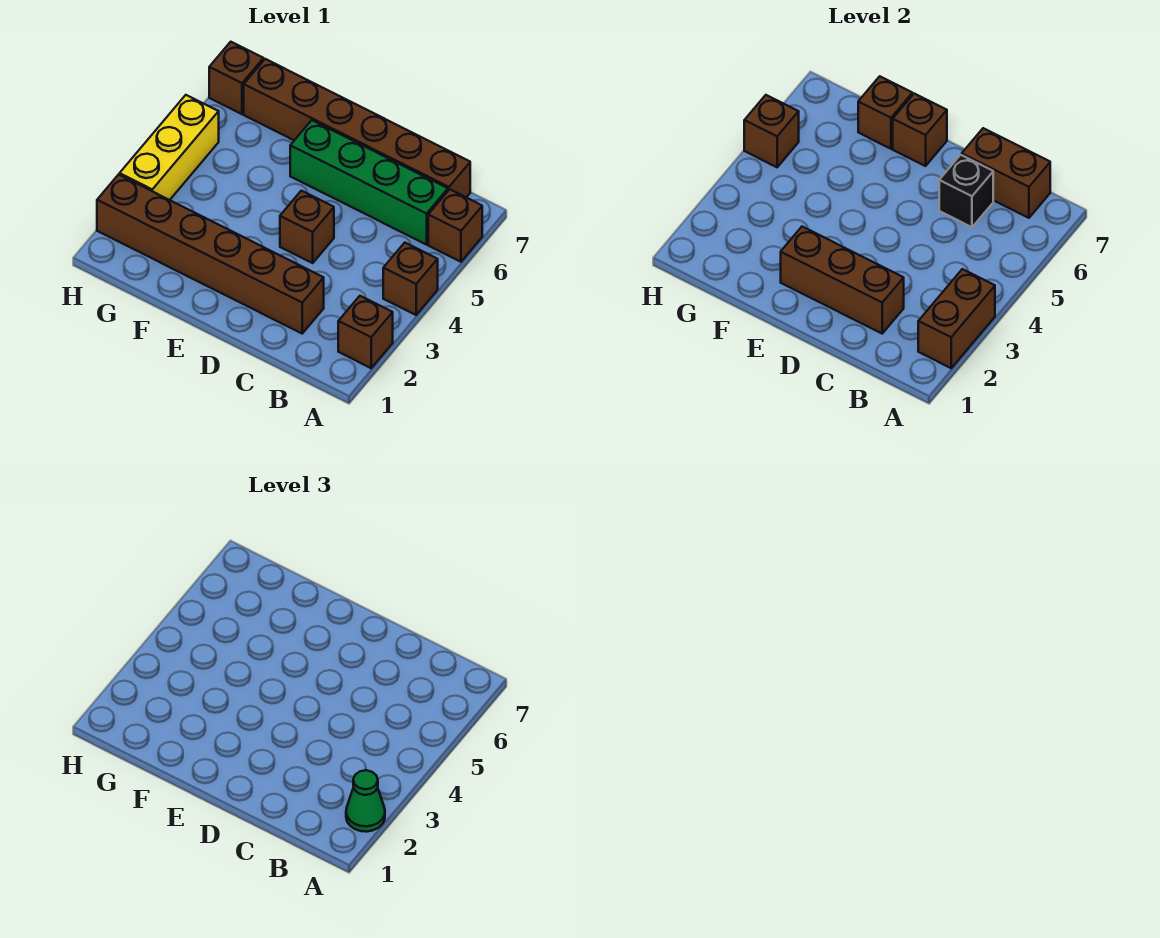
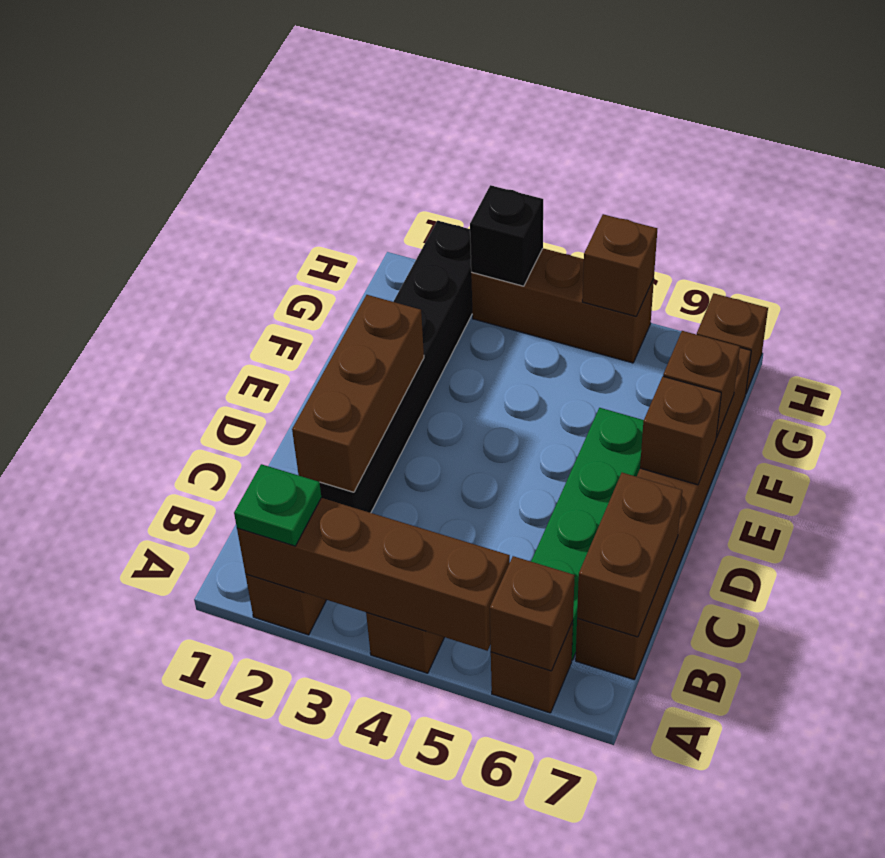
brown brick A2:A3 level 2 -> brown brick A2:A5 level 2
green cone A2 level 3 -> green plate A2 level 3
brown brick C2:H2 level 1 -> black brick C2:H2 level 1
black brick C6 level 2 -> black brick H3 level 2
brown brick D4 level 1 -> brown brick A6 level 2
yellow brick H3:H5 level 1 -> brown brick H3:H5 level 1

